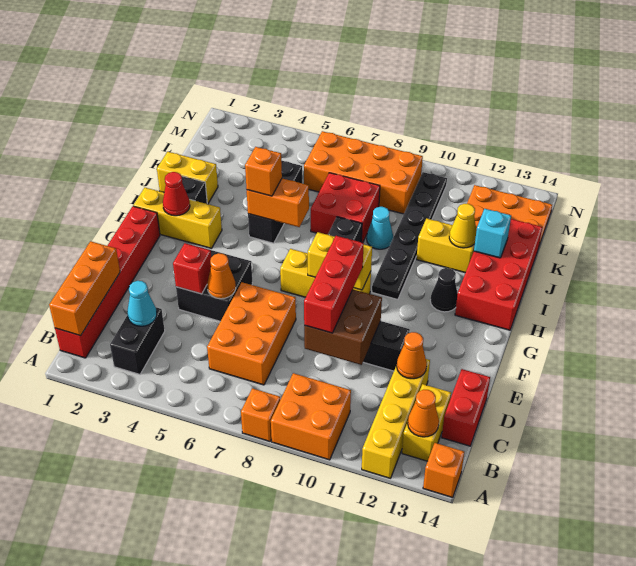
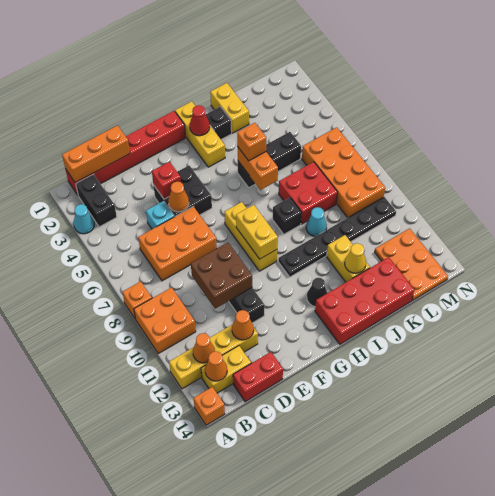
black brick B3:C3 level 1 -> black brick B2:B3 level 1
none -> orange cone B12 level 2
cyan cone C3 level 2 -> cyan cone A3 level 1
red brick D9:F9 level 3 -> none
cyan brick J13 level 2 -> cyan brick D5 level 1

